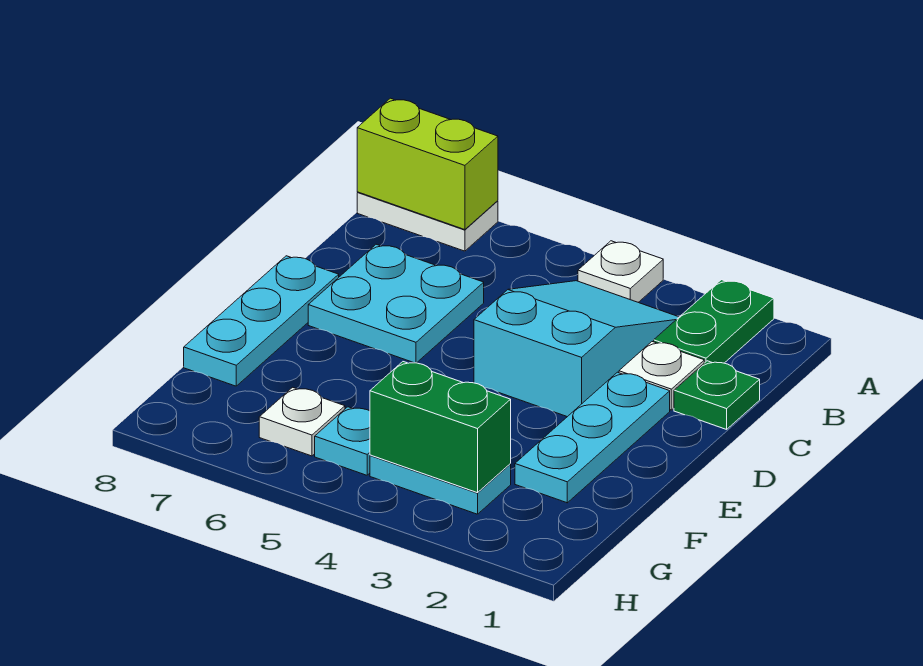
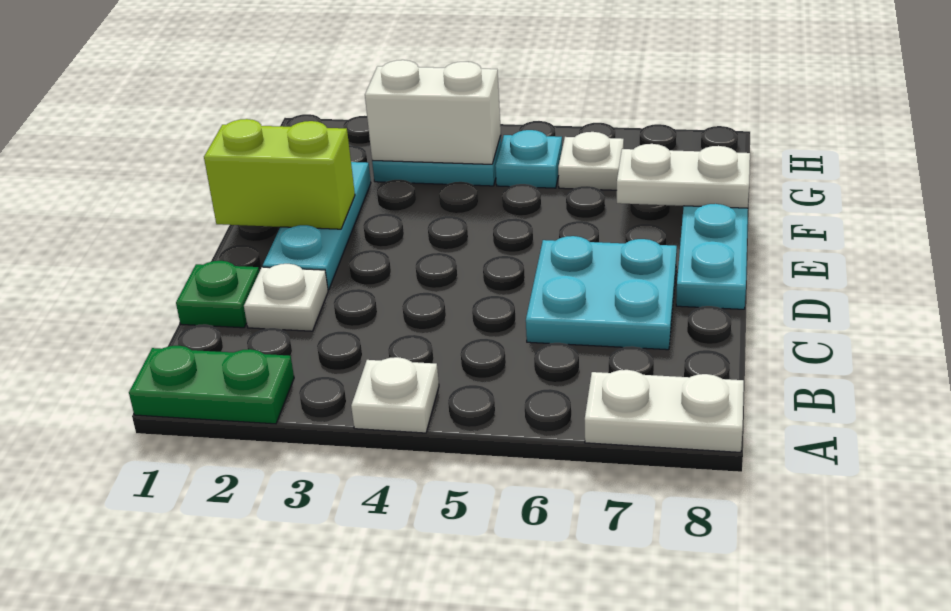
green plate A2:B2 level 1 -> green plate A1:A2 level 1
lime brick A7:A8 level 2 -> lime brick E1:E2 level 2
cyan slope B3:D4 level 1 top D -> none
none -> white plate F7:F8 level 2
green brick G3:G4 level 2 -> white brick G3:G4 level 2

